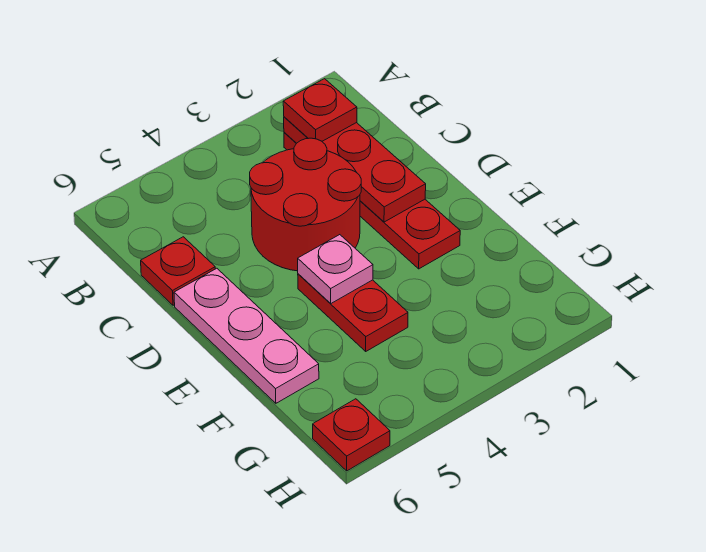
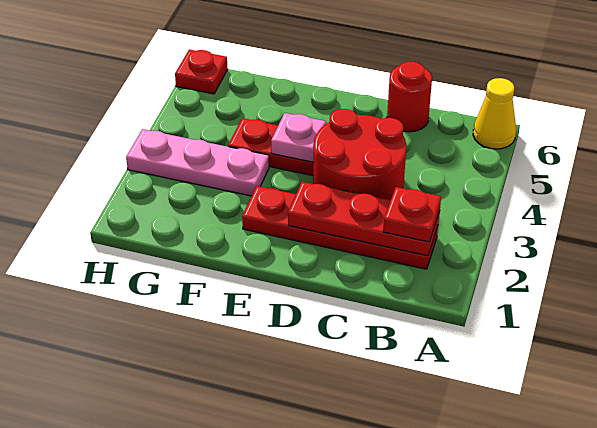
none -> yellow cone A6 level 1
red plate C6 level 1 -> red round brick C6 level 1
pink plate D6:F6 level 1 -> pink plate F3:H3 level 1

